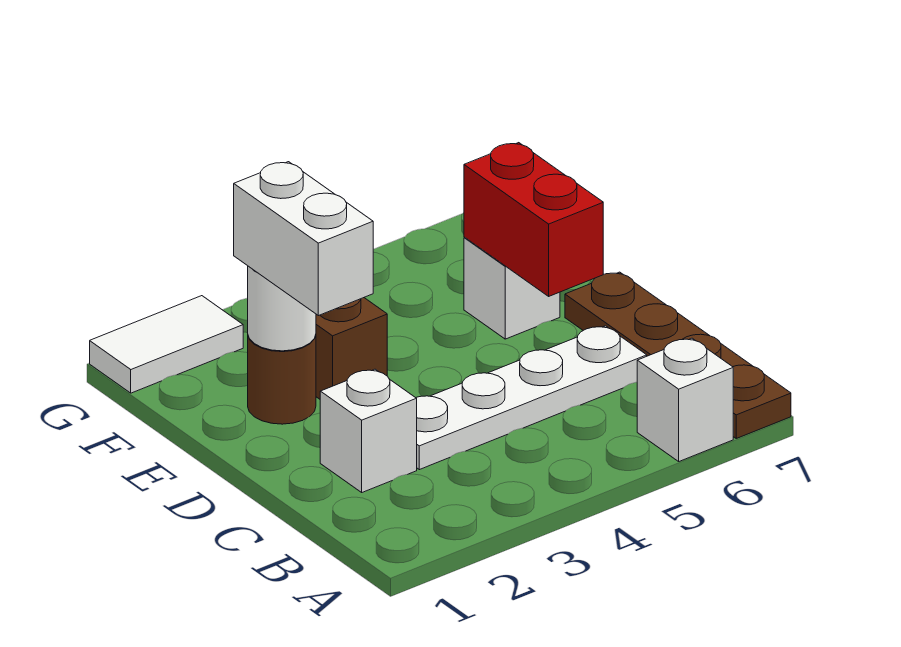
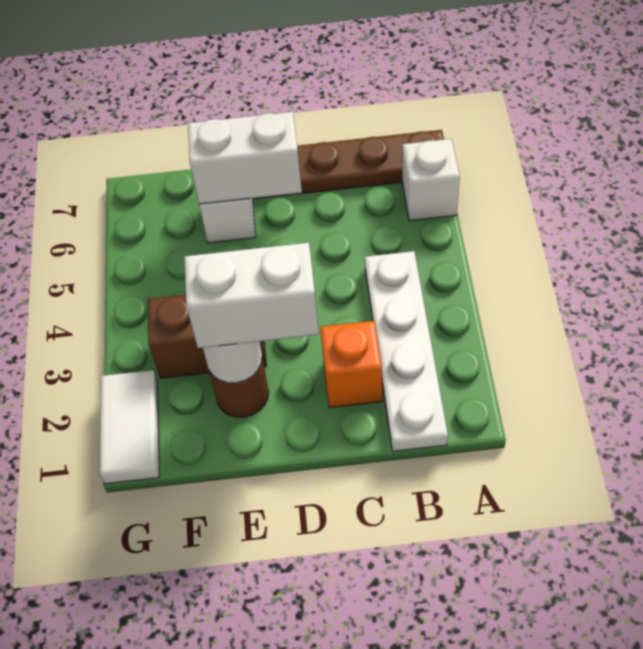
white brick C2 level 1 -> orange brick C2 level 1
white plate C3:C6 level 1 -> white plate B1:B4 level 1
red brick D6:E6 level 2 -> white brick D6:E6 level 2

